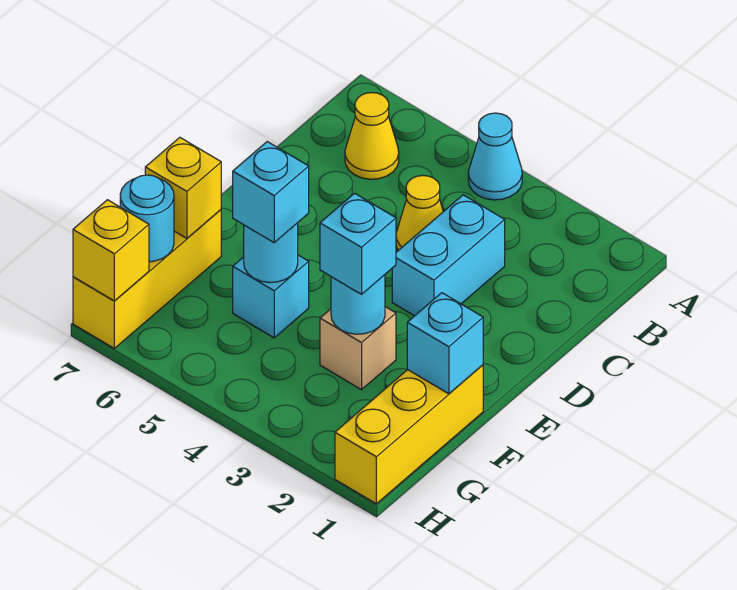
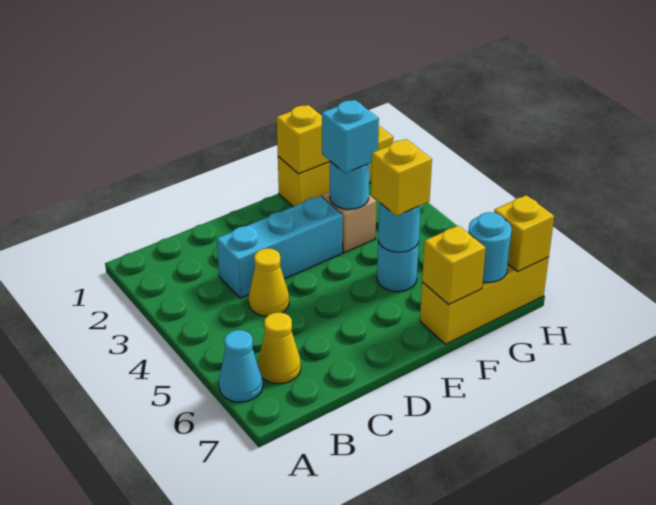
cyan cone A4 level 1 -> cyan cone A6 level 1
cyan brick C3:D3 level 1 -> cyan brick C3:E3 level 1
cyan brick F1 level 2 -> yellow brick F1 level 2
cyan brick F5 level 1 -> cyan round brick F5 level 1
cyan brick F5 level 3 -> yellow brick F5 level 3

